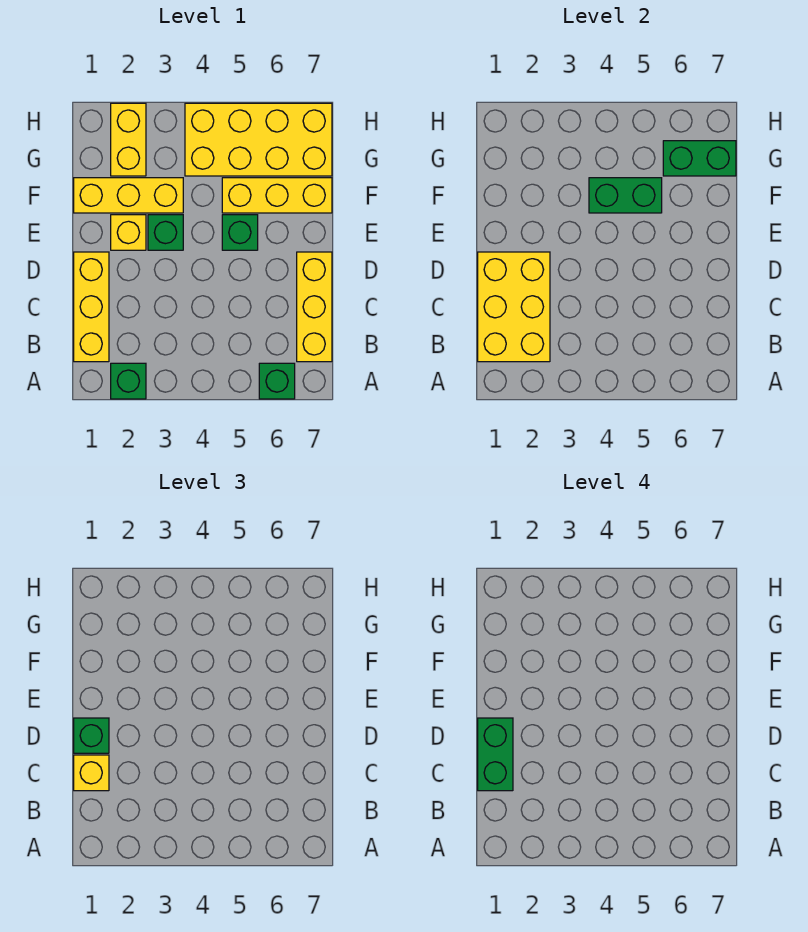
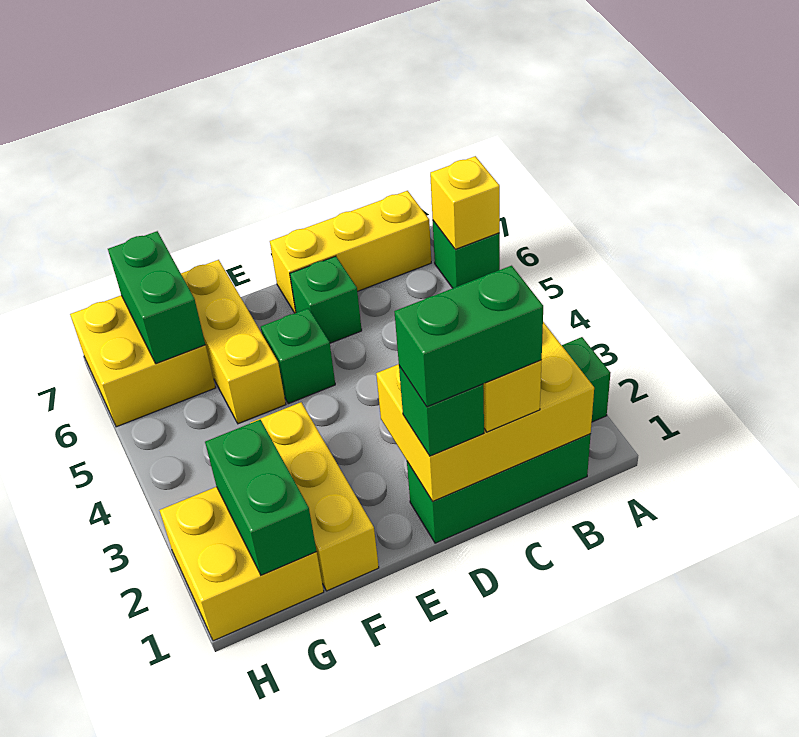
yellow brick B1:D1 level 1 -> green brick B1:D1 level 1
yellow brick E2 level 1 -> yellow brick A6 level 2
green brick E3 level 1 -> green brick D6 level 1
green brick F4:F5 level 2 -> green brick G1:G2 level 2
yellow brick G2:H2 level 1 -> yellow brick G1:H2 level 1
yellow brick G4:H7 level 1 -> yellow brick G6:H7 level 1

